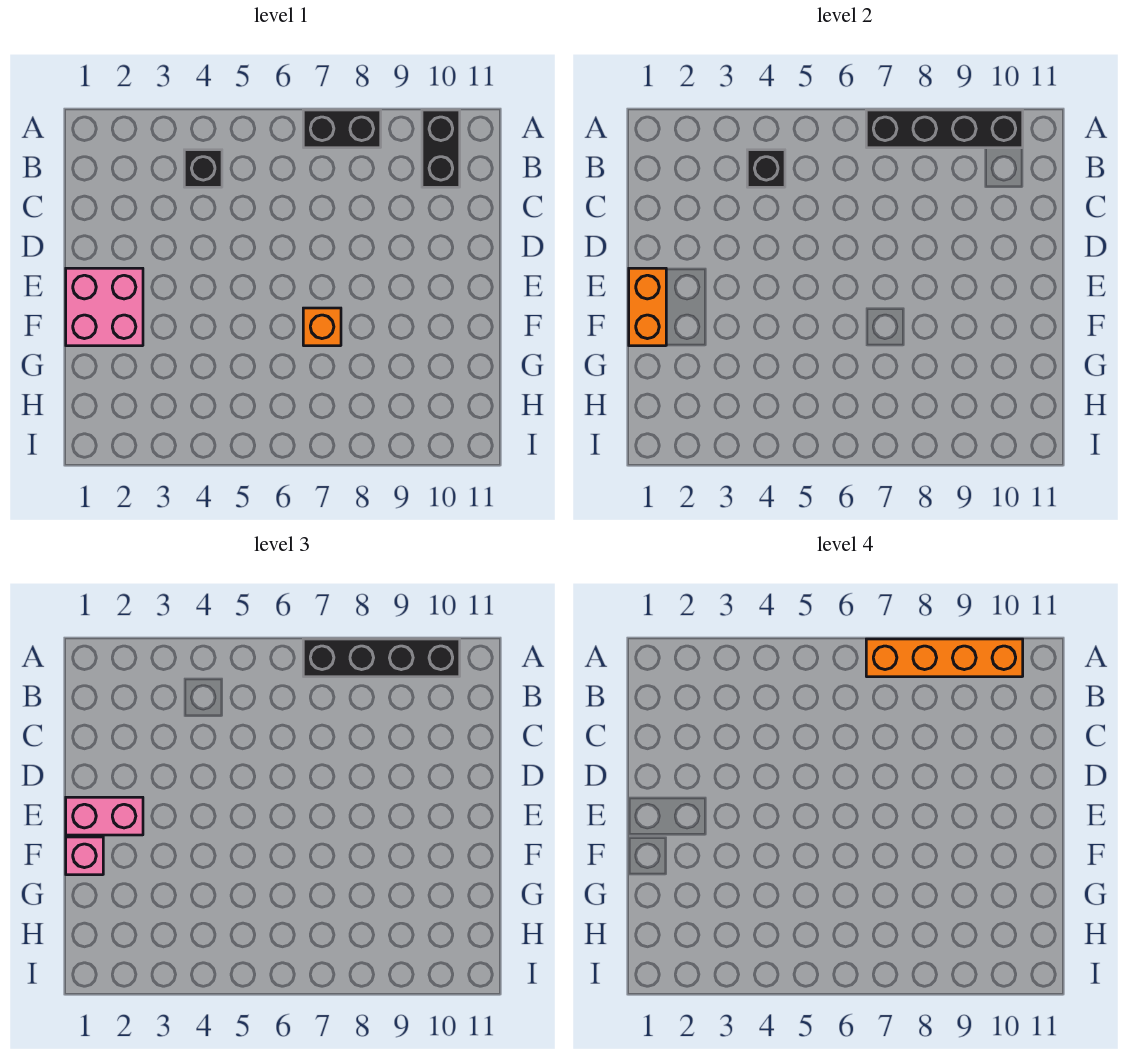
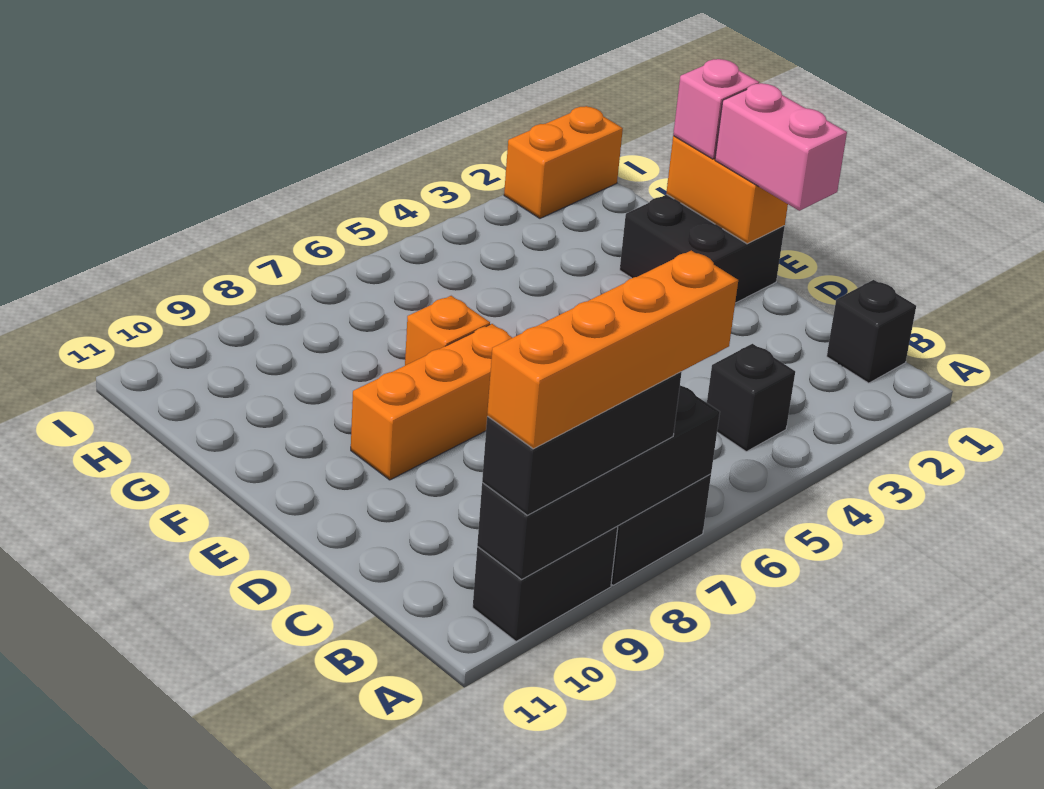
black brick A7:A10 level 3 -> black brick A8:A10 level 3
black brick A10:B10 level 1 -> black brick A9:A10 level 1
black brick B4 level 2 -> black brick B1 level 1
pink brick E1:F2 level 1 -> black brick E1:F2 level 1
pink brick E1:E2 level 3 -> pink brick D1:E1 level 3
none -> orange brick E7:E9 level 1
none -> orange brick I1:I2 level 1

